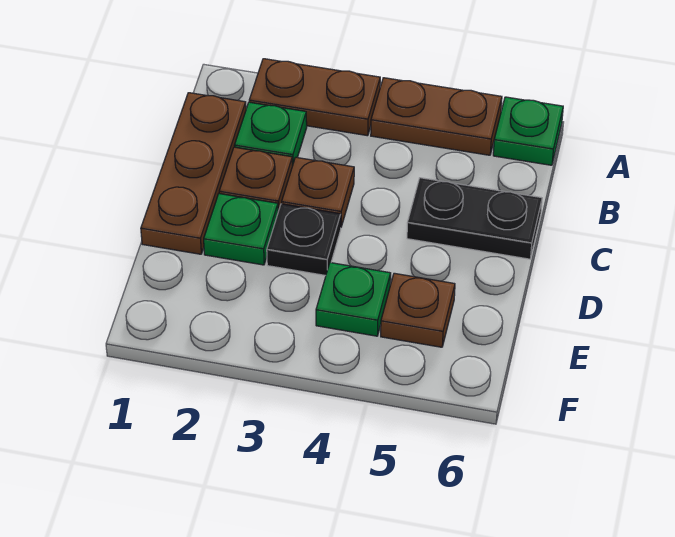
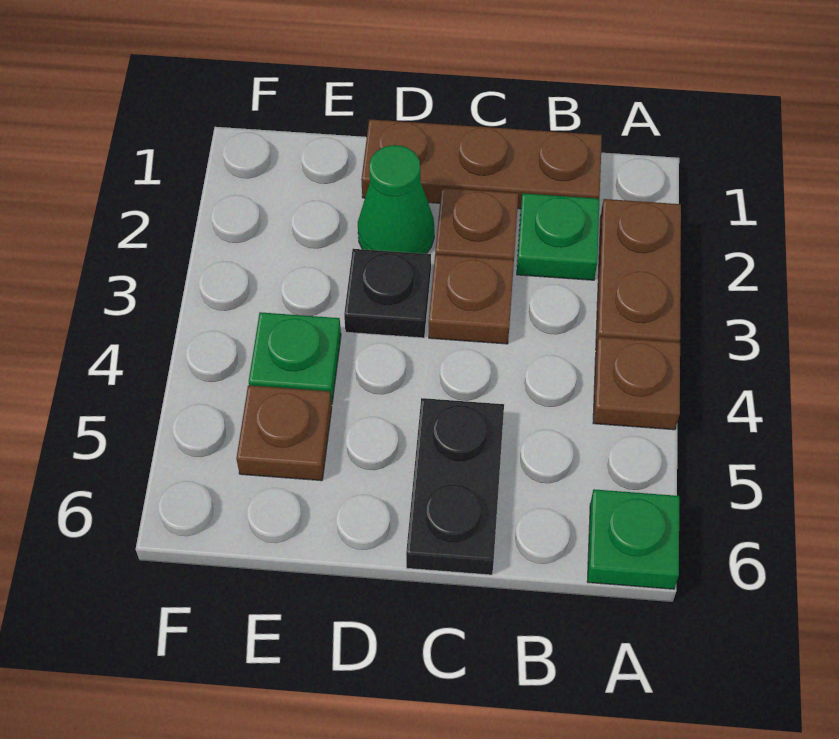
brown plate A4:A5 level 1 -> brown plate A4 level 1
green plate D2 level 1 -> green cone D2 level 1

